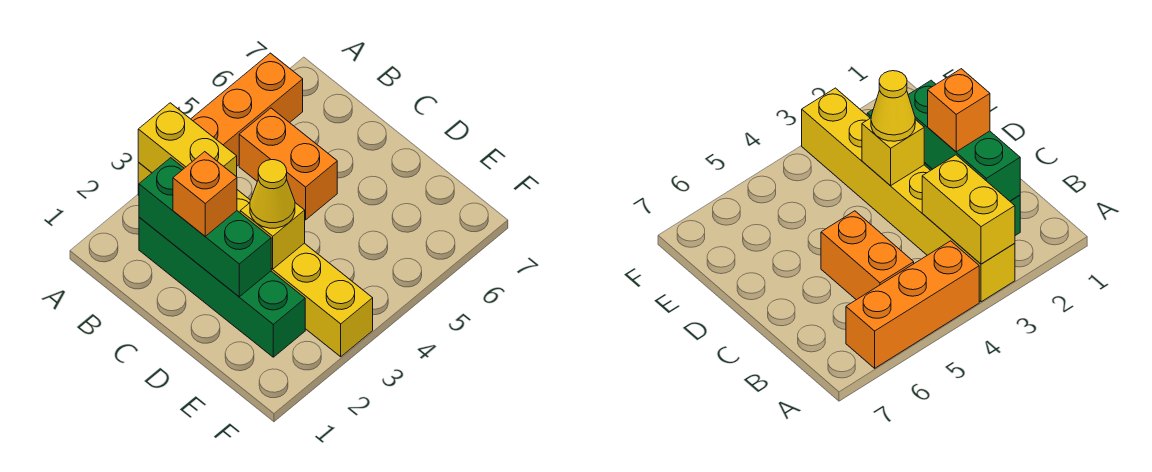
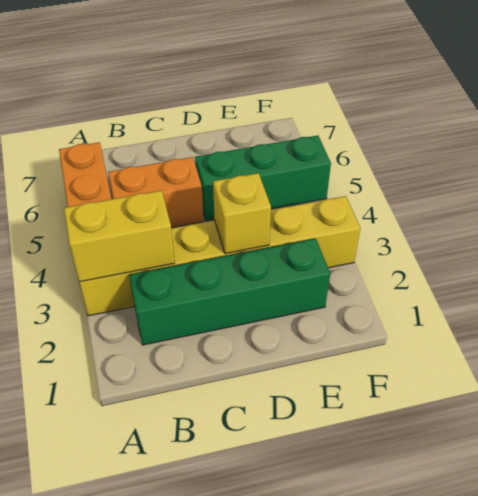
green brick B2:D2 level 2 -> green brick D5:F5 level 1
orange brick C2 level 3 -> none
yellow cone D3 level 3 -> none

